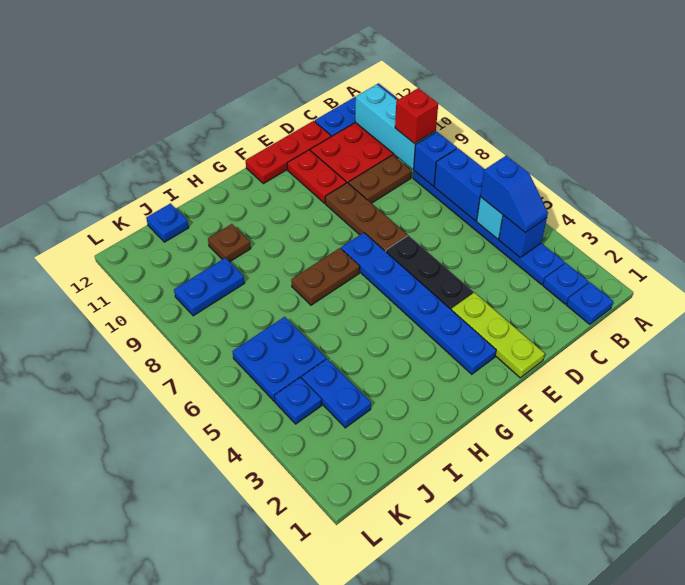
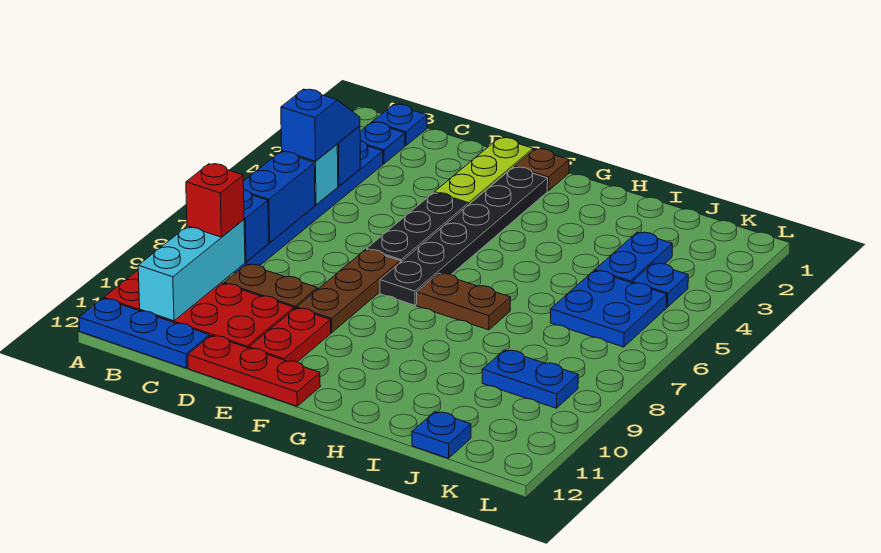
blue plate F2:F7 level 1 -> black plate F2:F7 level 1
brown plate I10 level 1 -> brown plate F1 level 1

